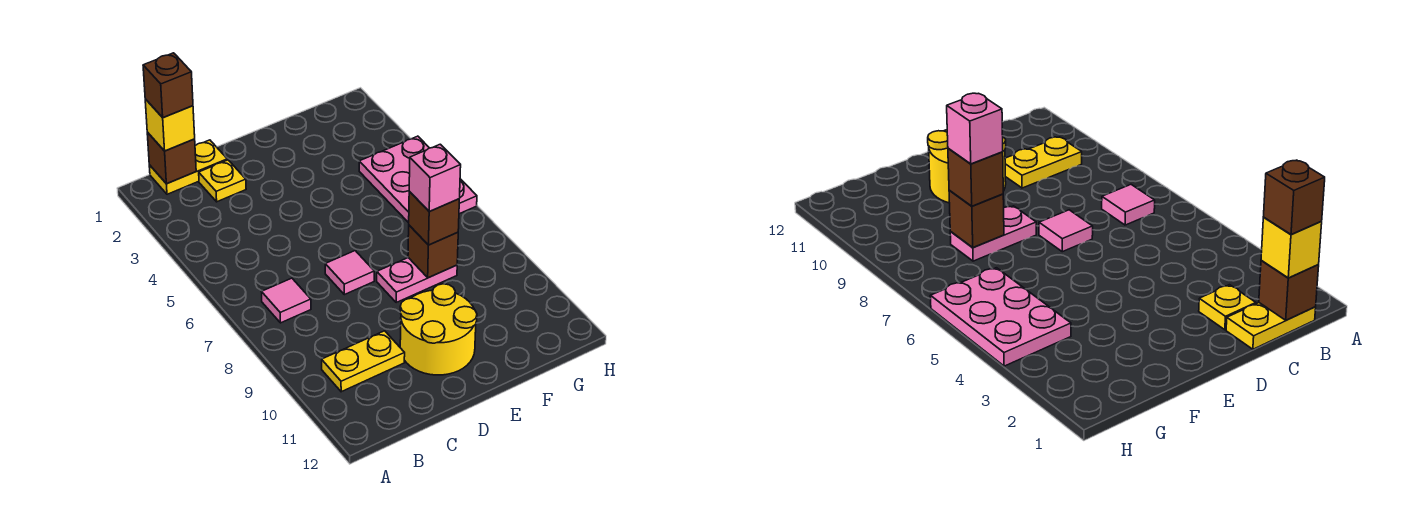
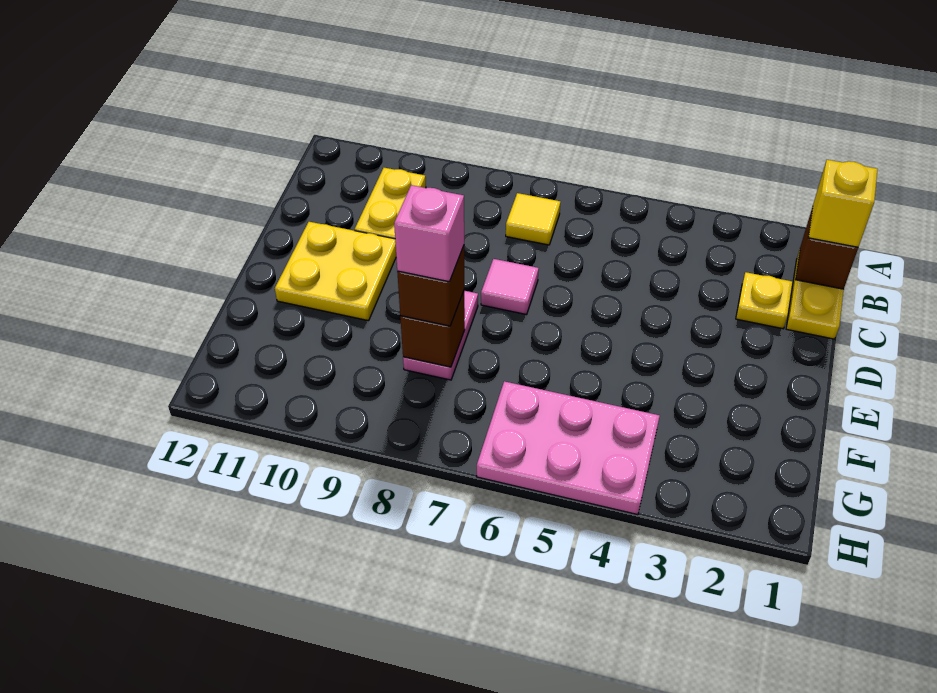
brown brick B1 level 4 -> none
pink tile B7 level 1 -> yellow tile B7 level 1
yellow round brick D10:E11 level 1 -> yellow plate D10:E11 level 1

